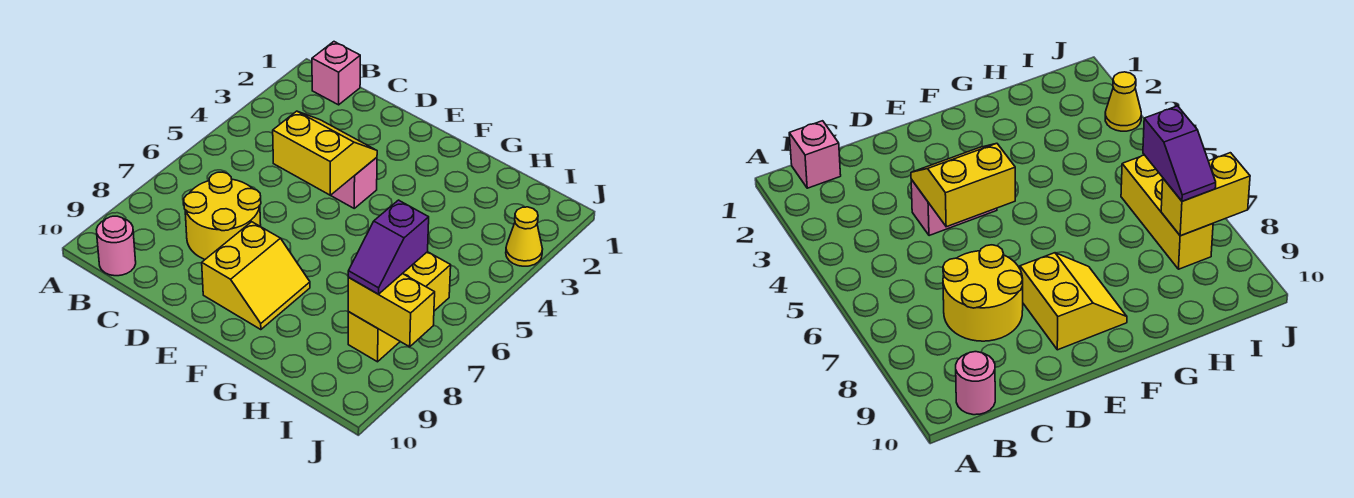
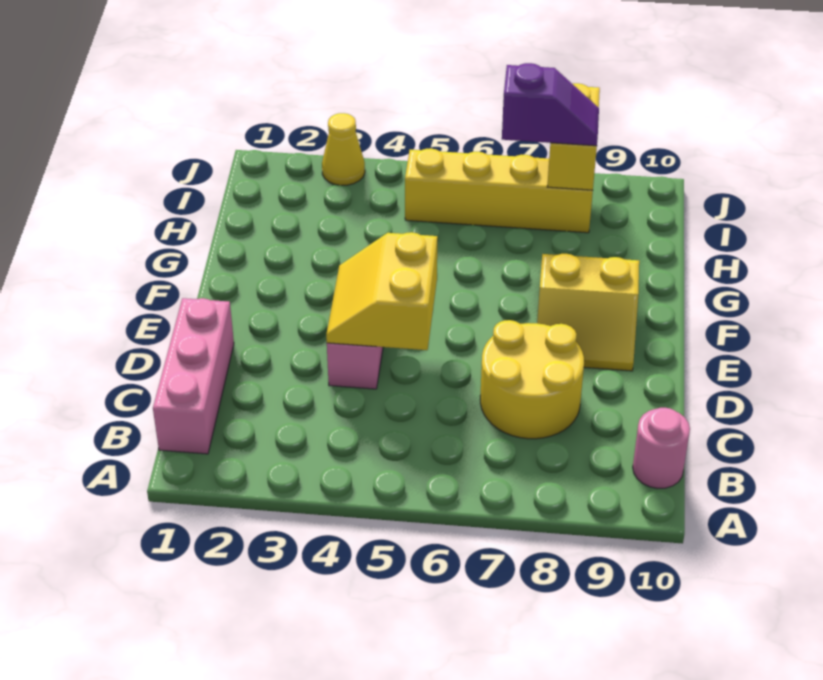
pink brick B1 level 1 -> pink brick B1:D1 level 1
yellow slope E8:F9 level 1 top E -> yellow slope E8:F9 level 1 top F
yellow brick I6:I8 level 1 -> yellow brick I5:I8 level 1

